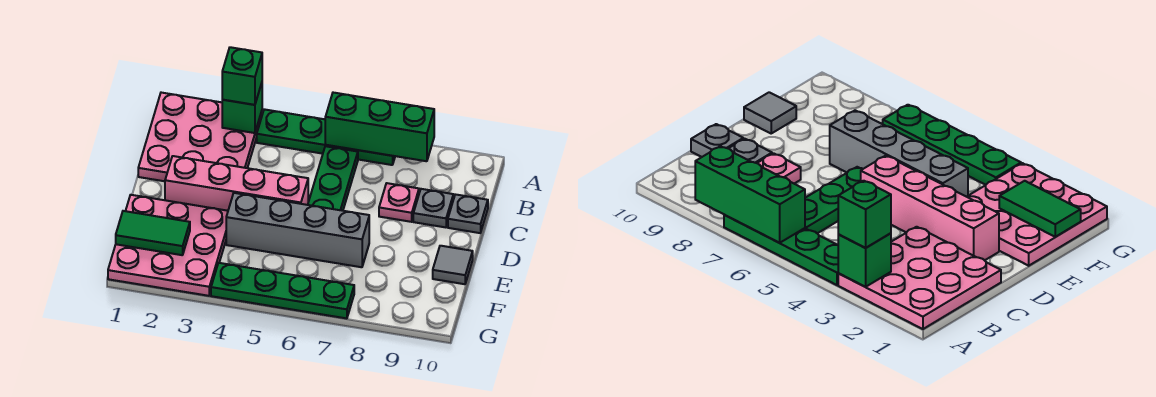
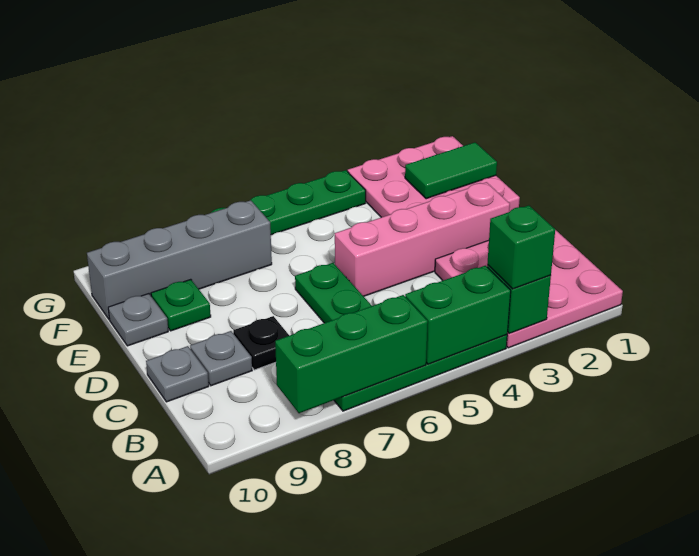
none -> green brick A4:A5 level 2
pink plate C8 level 1 -> black plate C8 level 1
grey brick E4:E7 level 1 -> grey brick F7:F10 level 1
none -> green plate E9 level 1
grey tile E10 level 1 -> grey plate E10 level 1

